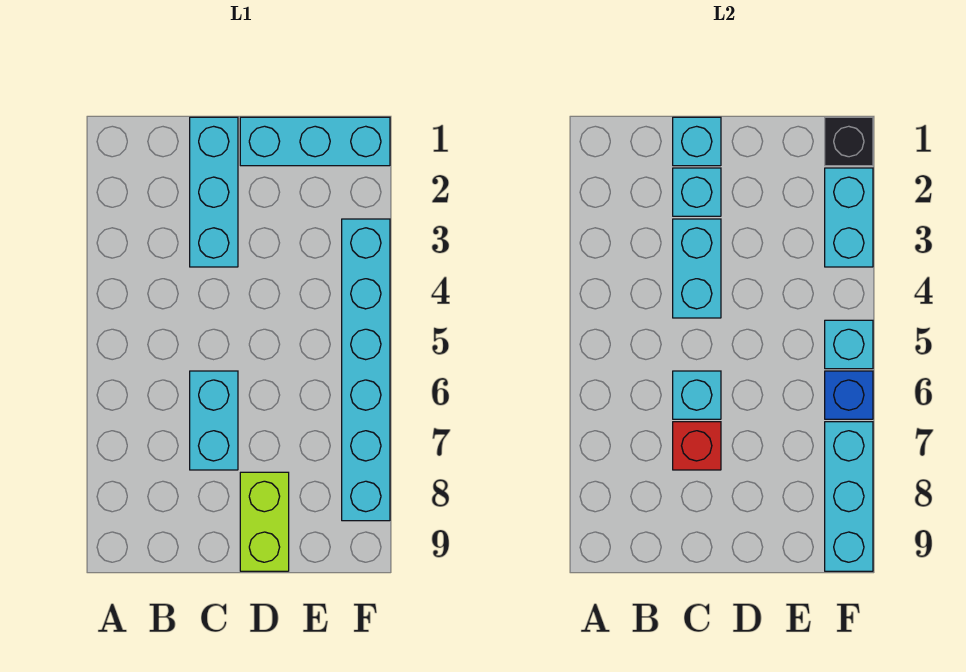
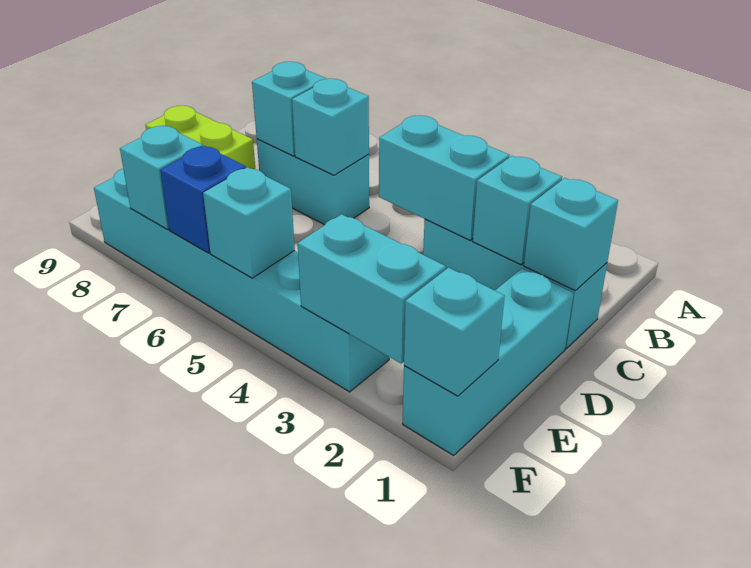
red brick C7 level 2 -> cyan brick C7 level 2
black brick F1 level 2 -> cyan brick F1 level 2
cyan brick F7:F9 level 2 -> cyan brick F7 level 2

